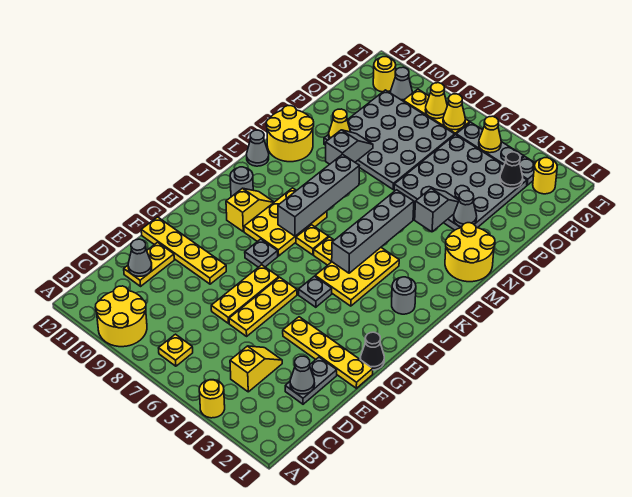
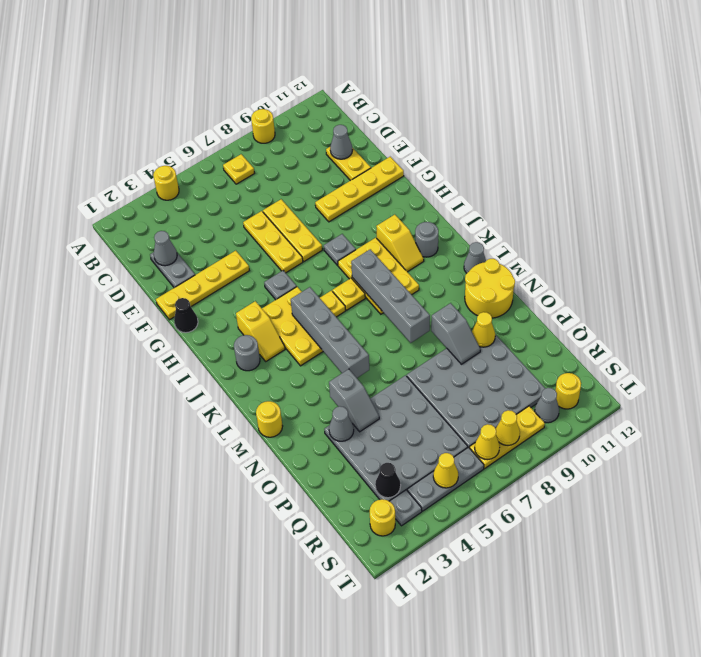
yellow round brick A9:B10 level 1 -> yellow round brick A9 level 1
yellow slope C4:D4 level 1 top C -> yellow slope I3:J3 level 1 top I
yellow round brick M1:N2 level 1 -> yellow round brick M1 level 1

